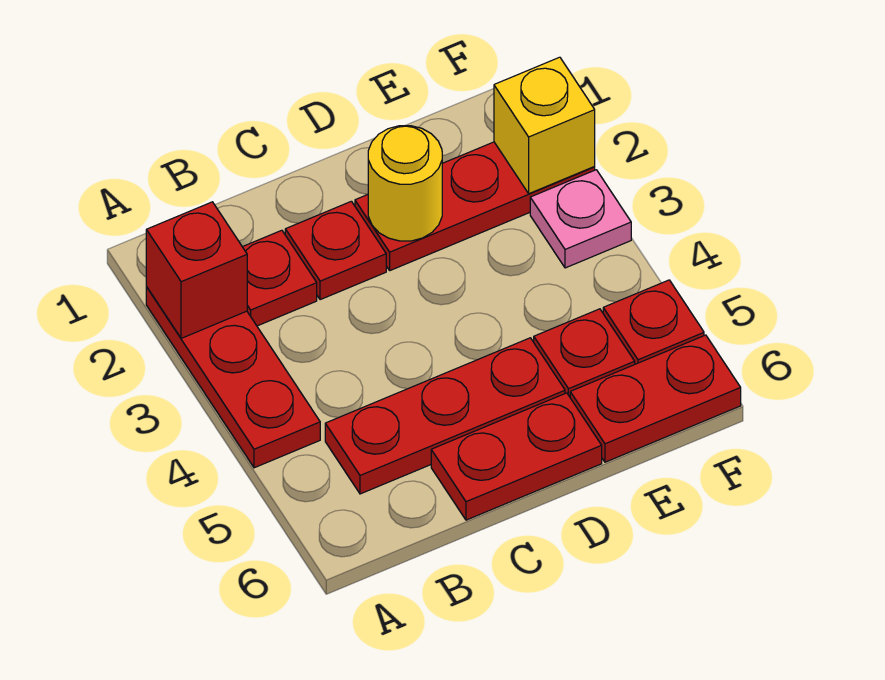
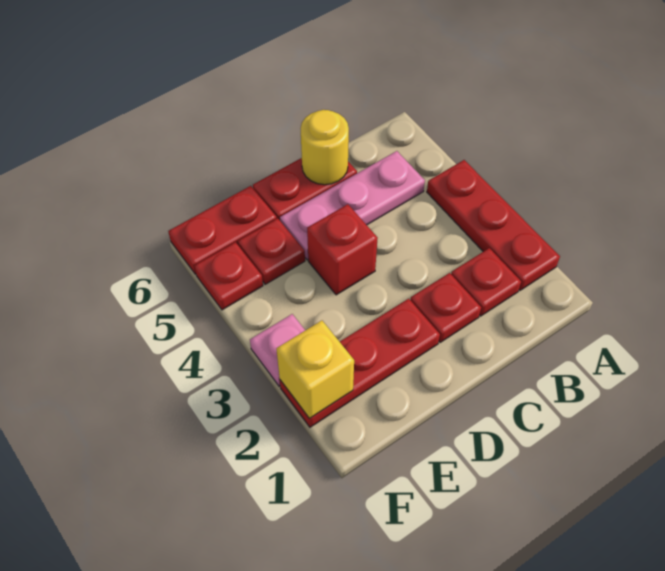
red brick A2 level 2 -> red brick D4 level 1
red plate B5:D5 level 1 -> pink plate B5:D5 level 1
yellow round brick D2 level 2 -> yellow round brick C6 level 2

